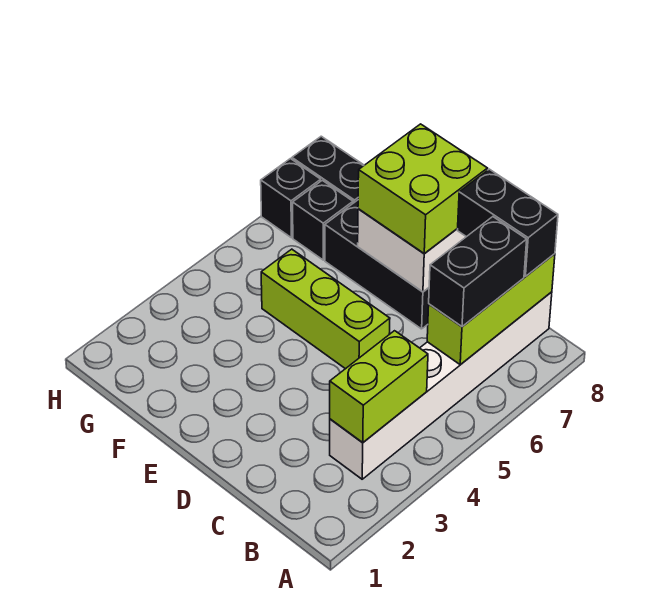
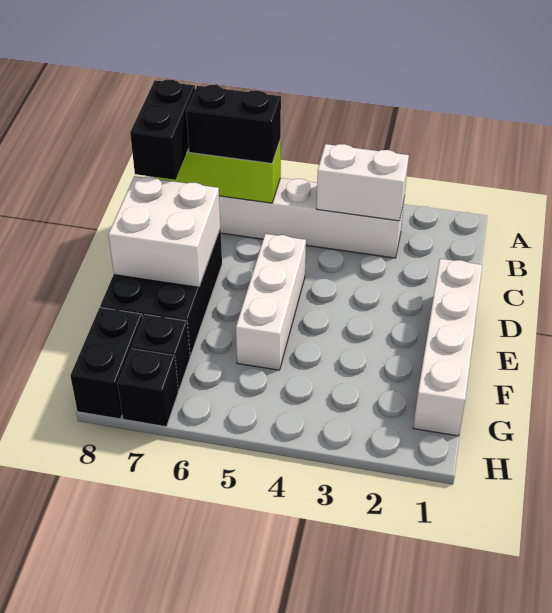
lime brick B3:B4 level 2 -> white brick B3:B4 level 2
none -> white brick D1:G1 level 1
lime brick D5:F5 level 1 -> white brick D5:F5 level 1
lime brick D7:E8 level 3 -> none

